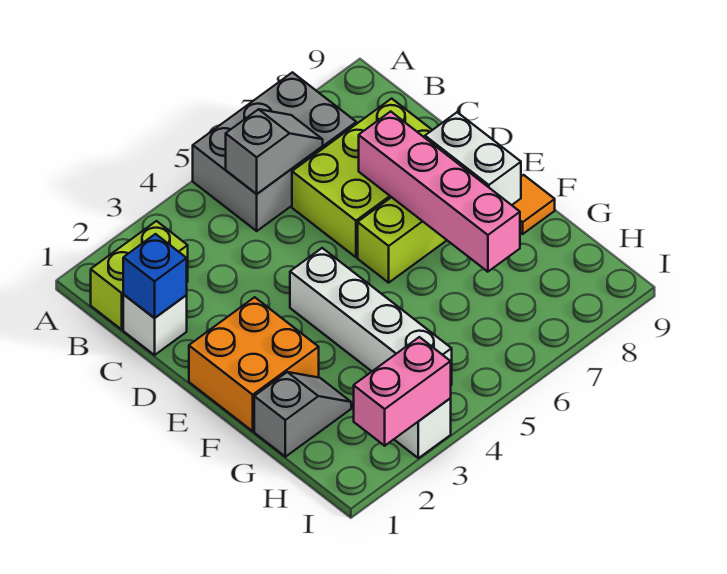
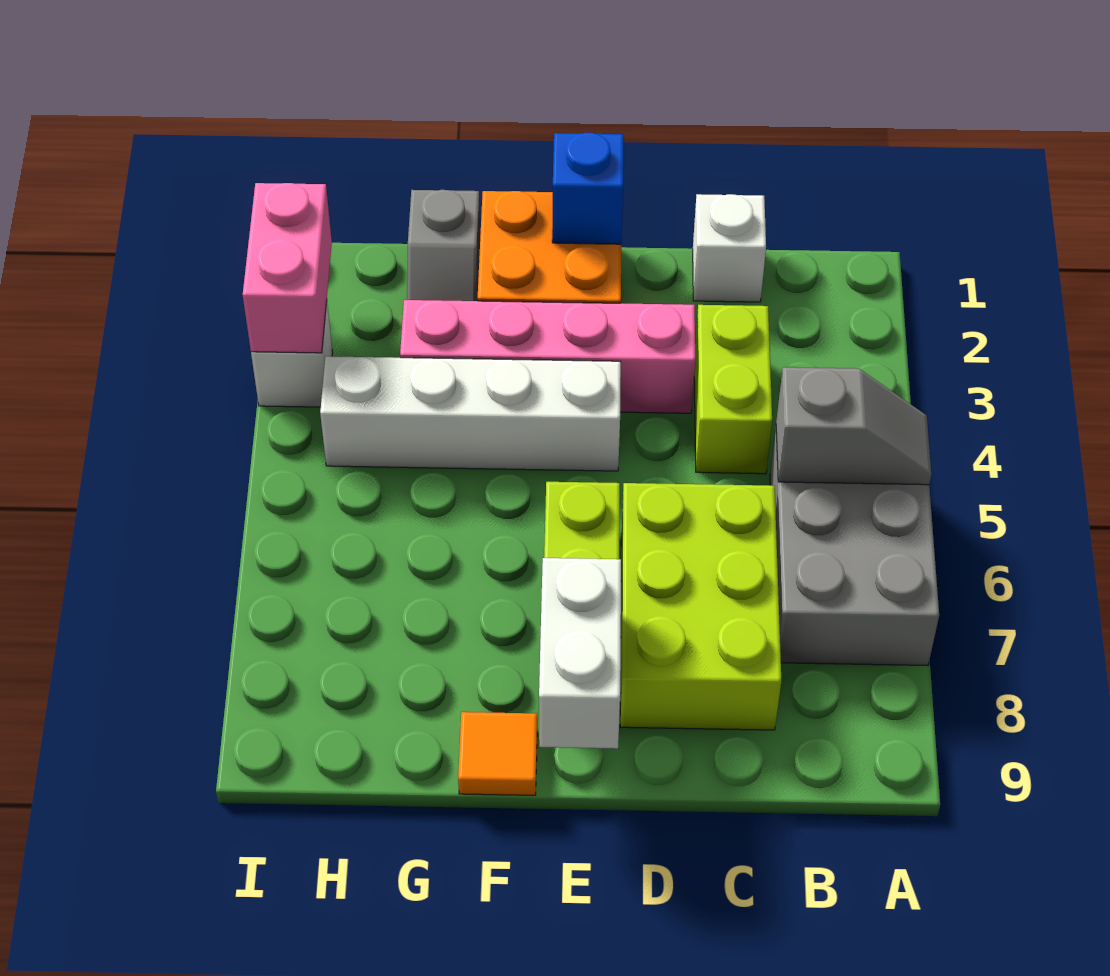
lime brick B1:B2 level 1 -> lime brick C3:C4 level 1
grey slope B5:B6 level 2 top 5 -> grey slope A5:B5 level 2 top B
blue brick C1 level 2 -> blue brick E1 level 2
pink brick D7:G7 level 2 -> pink brick D3:G3 level 1
white brick E8:F8 level 2 -> white brick E8:E9 level 2

